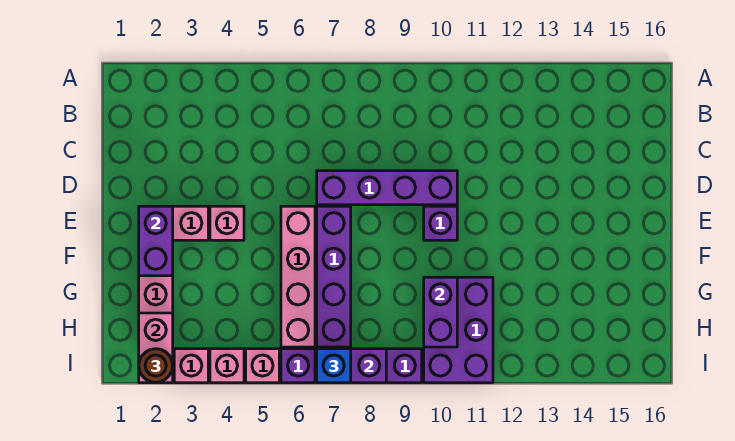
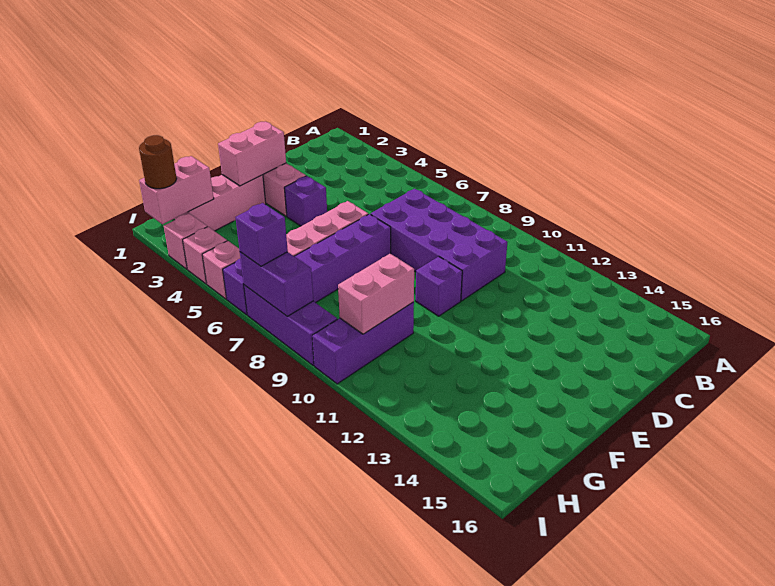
purple brick D7:D10 level 1 -> purple brick C7:D10 level 1
purple brick E2:F2 level 2 -> pink brick E2:F2 level 2
pink brick E4 level 1 -> purple brick E4 level 1
purple brick G10:I11 level 1 -> purple brick G10:I10 level 1
purple brick G10:H10 level 2 -> pink brick G10:H10 level 2
blue brick I7 level 3 -> purple brick I7 level 3

